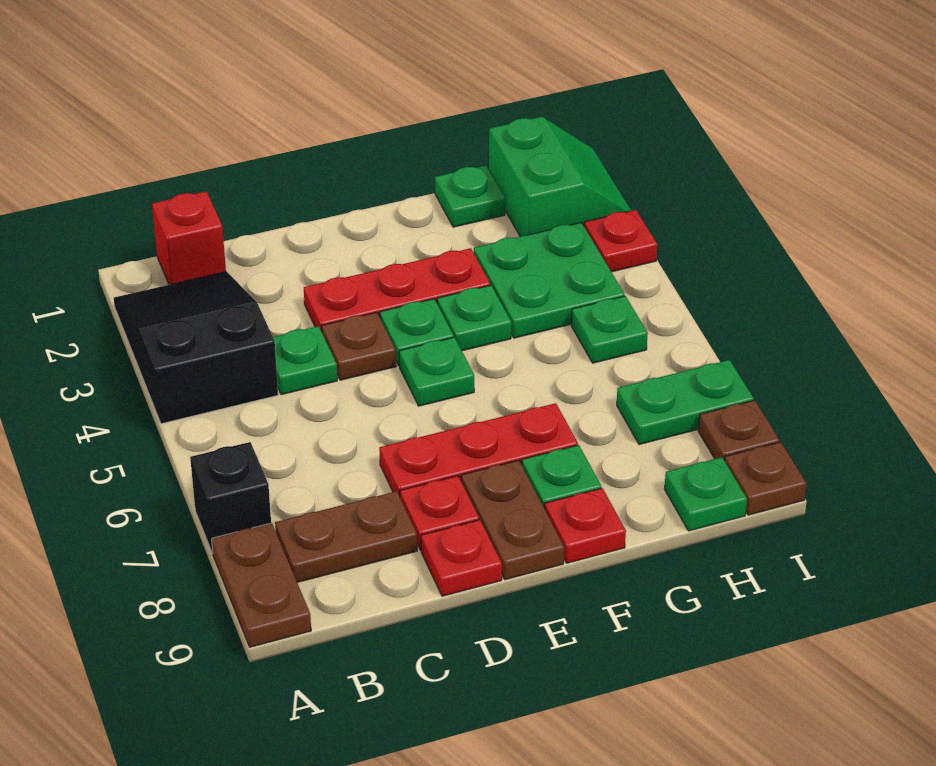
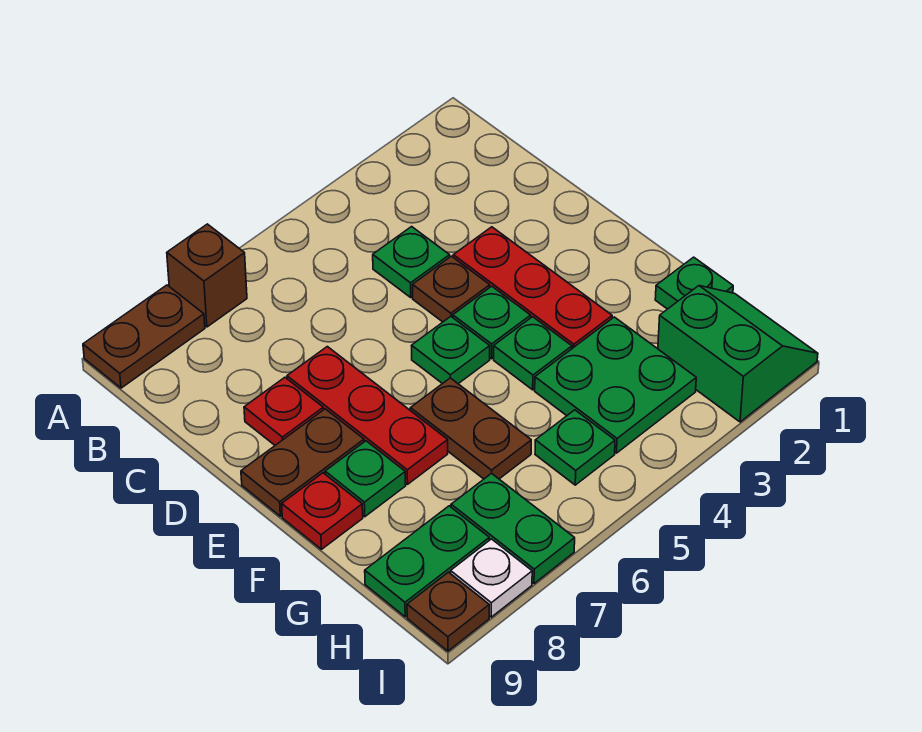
black slope A2:B4 level 1 top 4 -> none
black brick A7 level 1 -> brown brick A7 level 1
red brick B1 level 1 -> none
brown plate B8:C8 level 1 -> brown plate F6:G6 level 1
red plate D9 level 1 -> none
green slope H1:I2 level 1 top H -> green slope H1:I2 level 1 top 2
green plate H9 level 1 -> green plate H8:H9 level 1
red plate I3 level 1 -> none
brown plate I8 level 1 -> white plate I8 level 1

